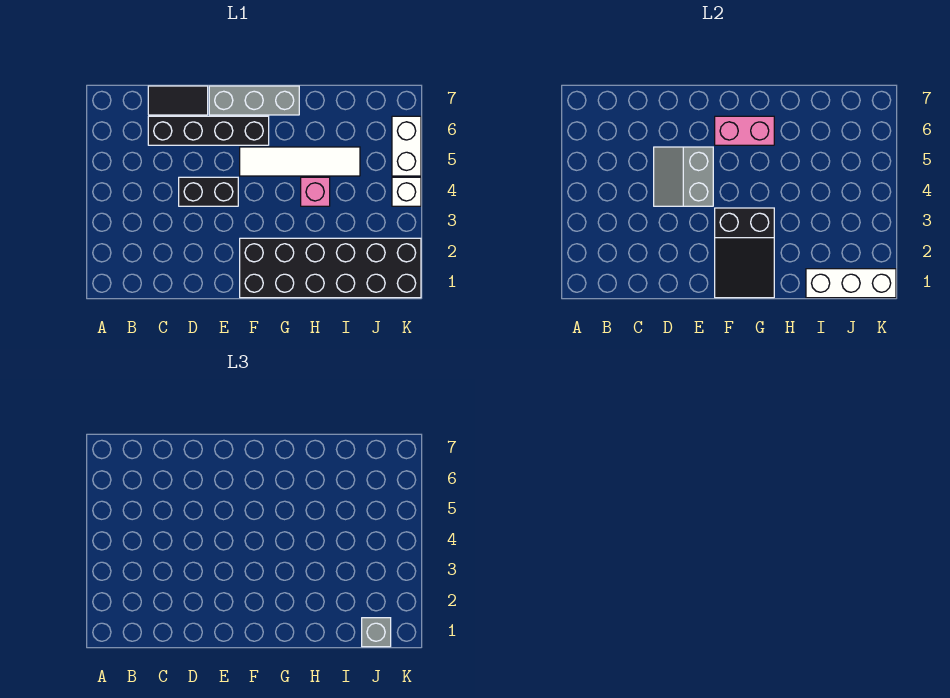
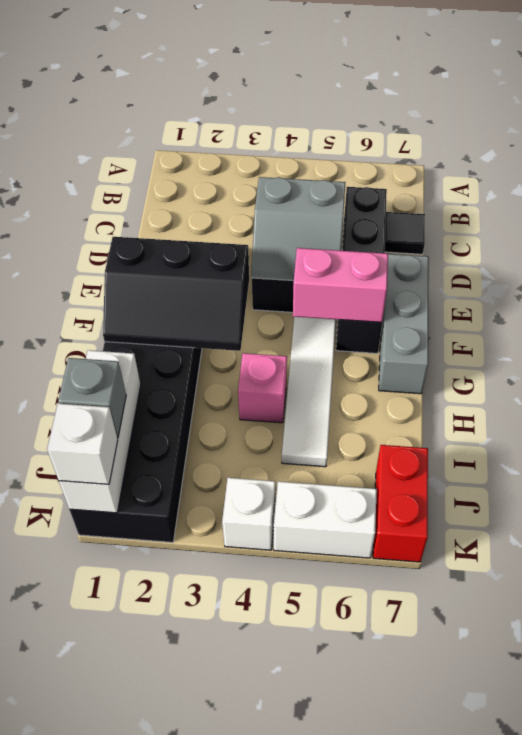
black tile C7:D7 level 1 -> black tile C7 level 1
grey slope D4:E5 level 2 top E -> grey slope D4:E5 level 2 top D
black slope F1:G3 level 2 top 3 -> black slope F1:G3 level 2 top F
pink brick F6:G6 level 2 -> pink brick F5:F6 level 2
none -> red brick J7:K7 level 1
none -> white brick K1 level 3

